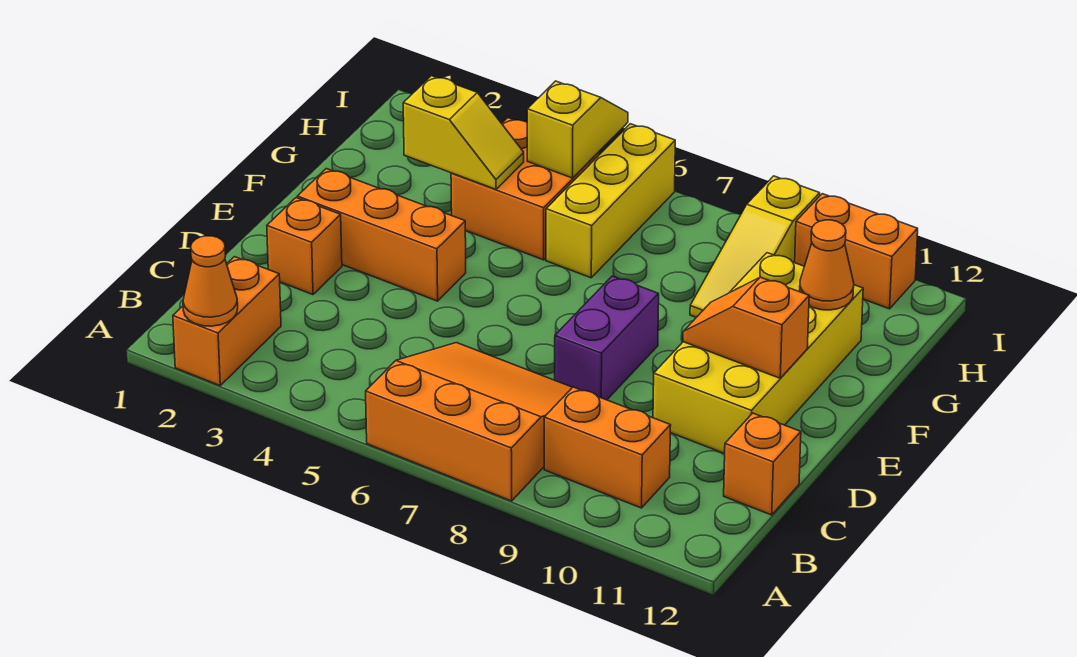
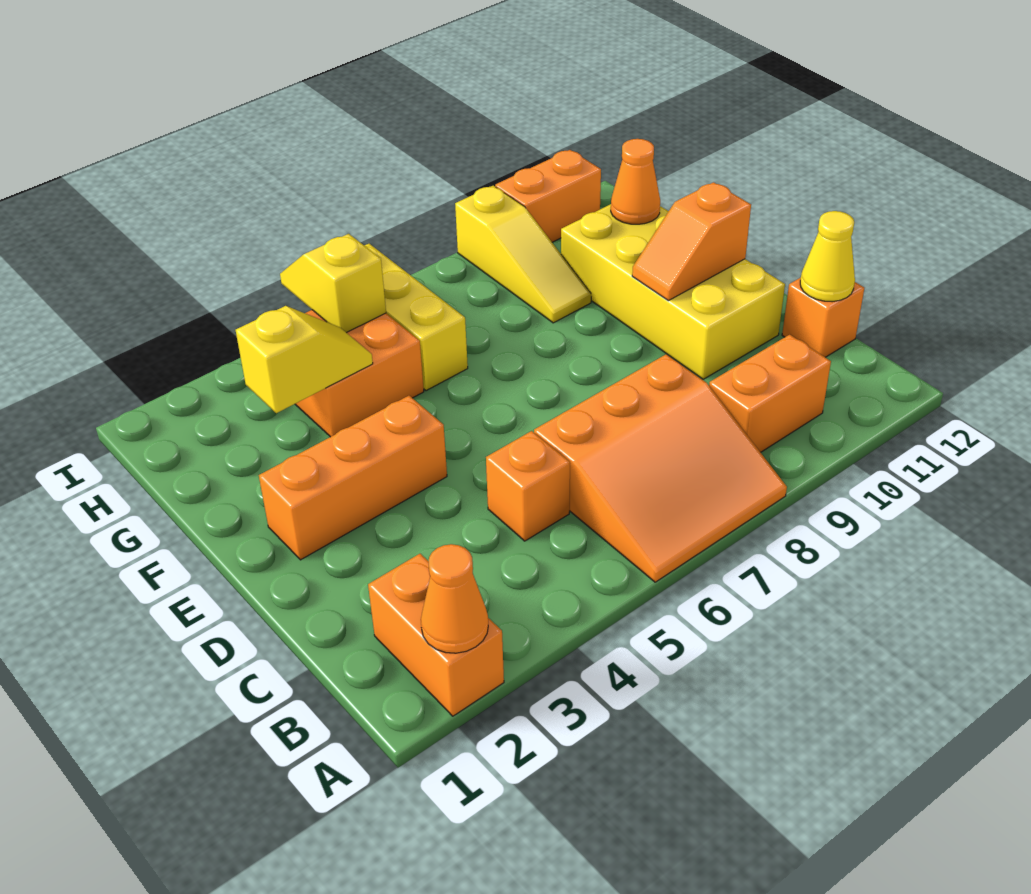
orange slope A6:C8 level 1 top A -> orange slope A6:C8 level 1 top C
none -> yellow cone C12 level 2
orange brick D2 level 1 -> orange brick C5 level 1
purple brick D8:E8 level 1 -> none

